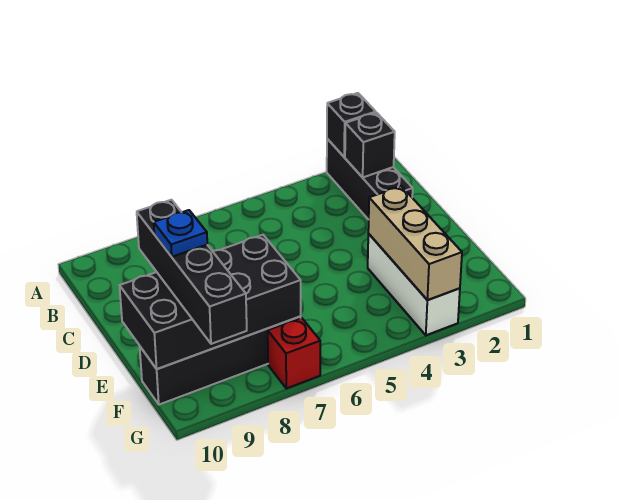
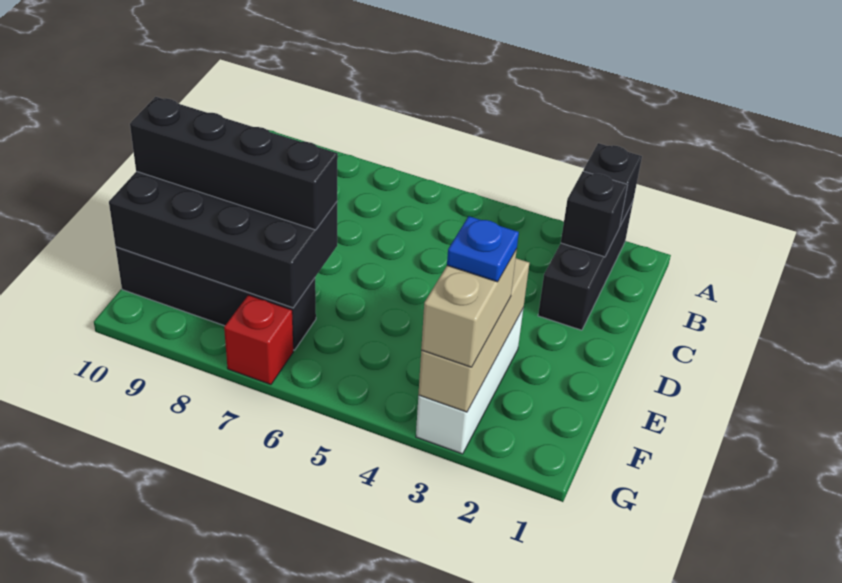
black brick D9:G9 level 3 -> black brick E7:E10 level 3
blue plate E9 level 4 -> blue plate F3 level 4
none -> tan brick F3:G3 level 3

